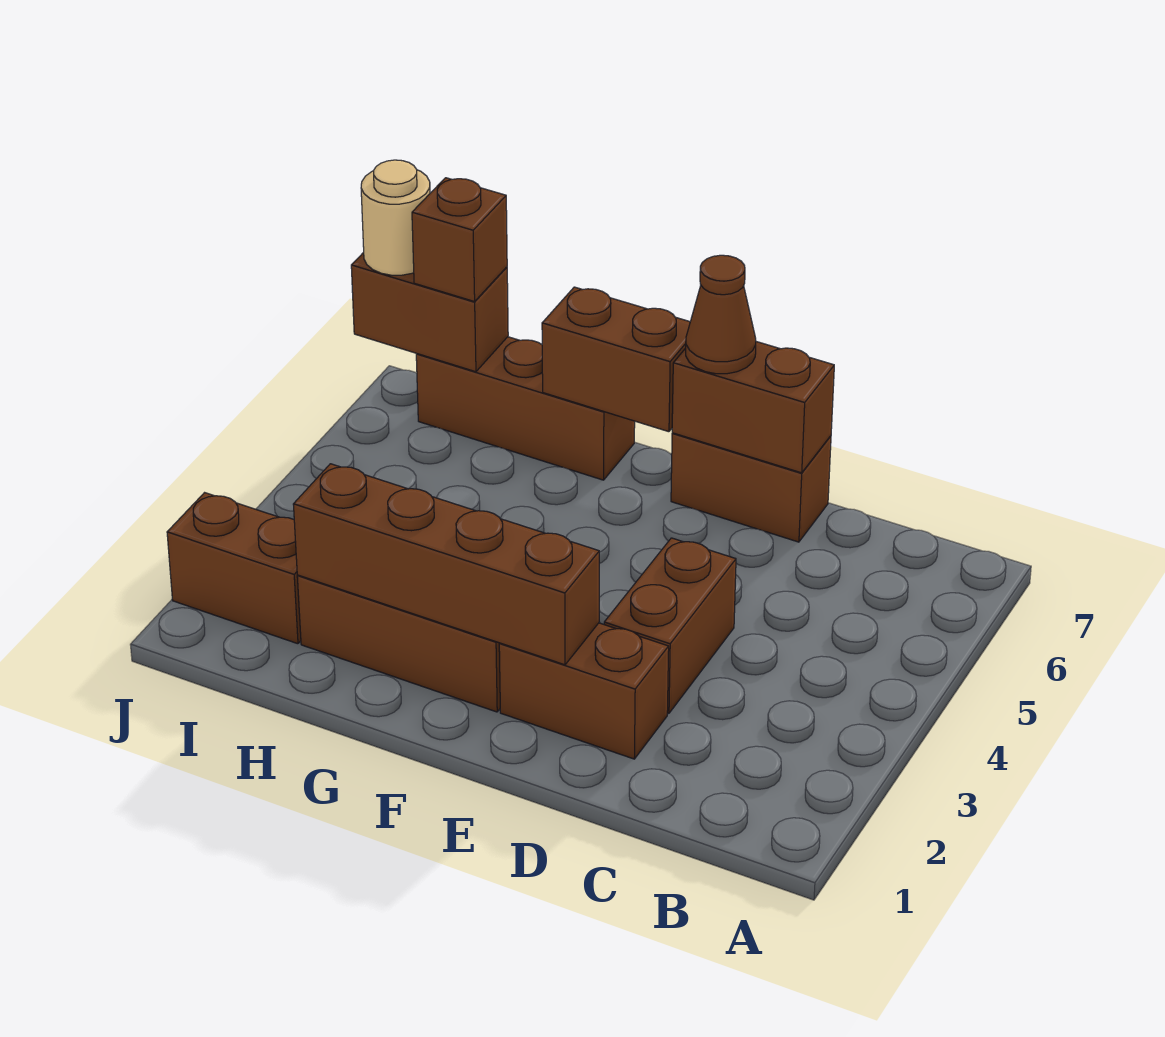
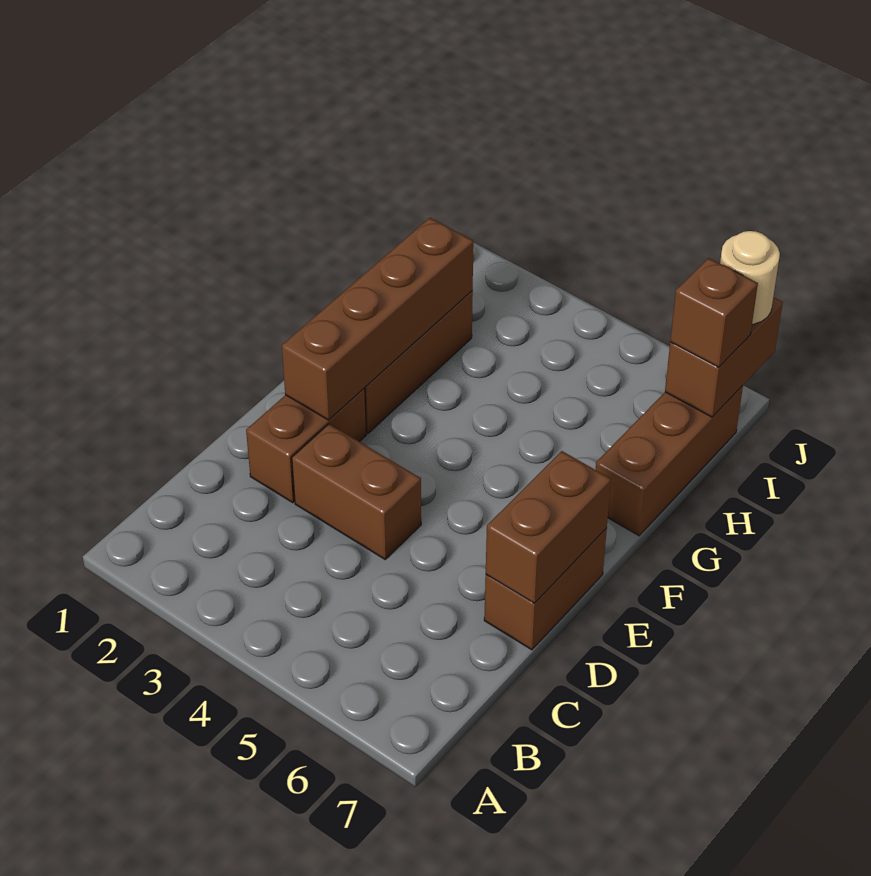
brown cone E7 level 3 -> none
brown brick F7:G7 level 2 -> none
brown brick I2:J2 level 1 -> none

